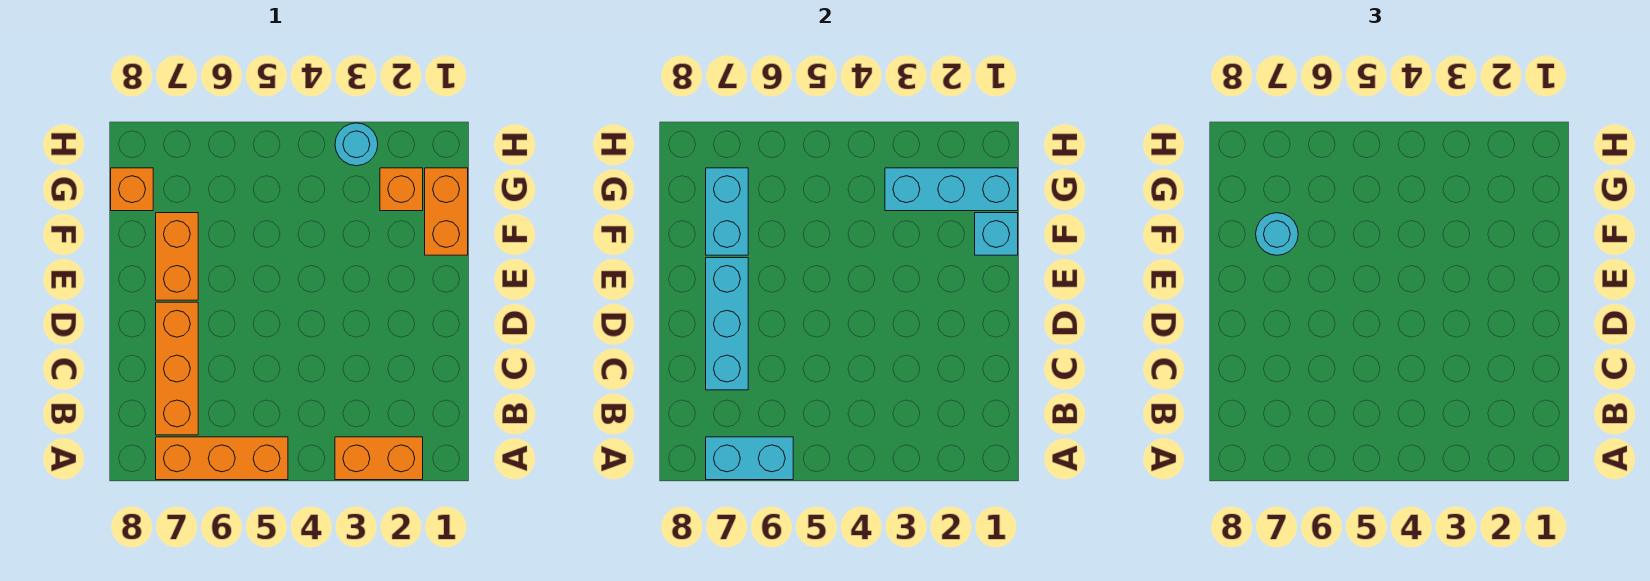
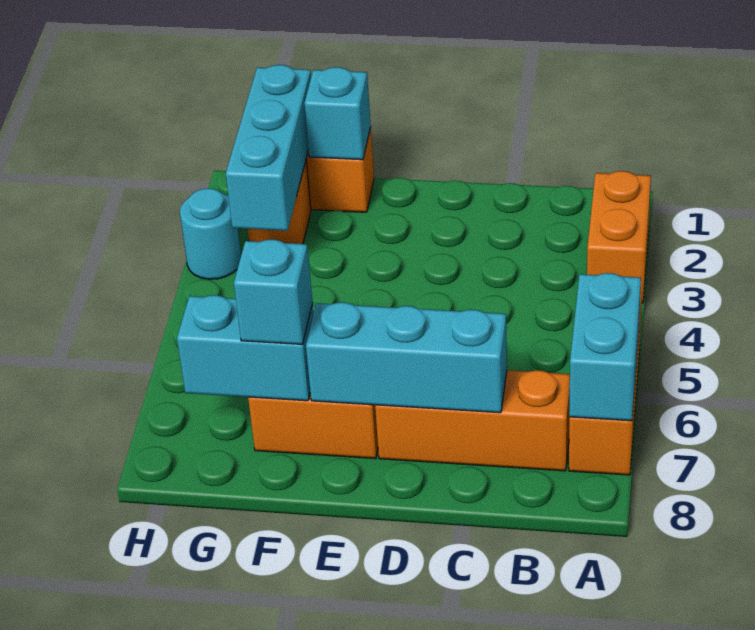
cyan round brick F7 level 3 -> cyan brick F7 level 3
orange brick G8 level 1 -> none

